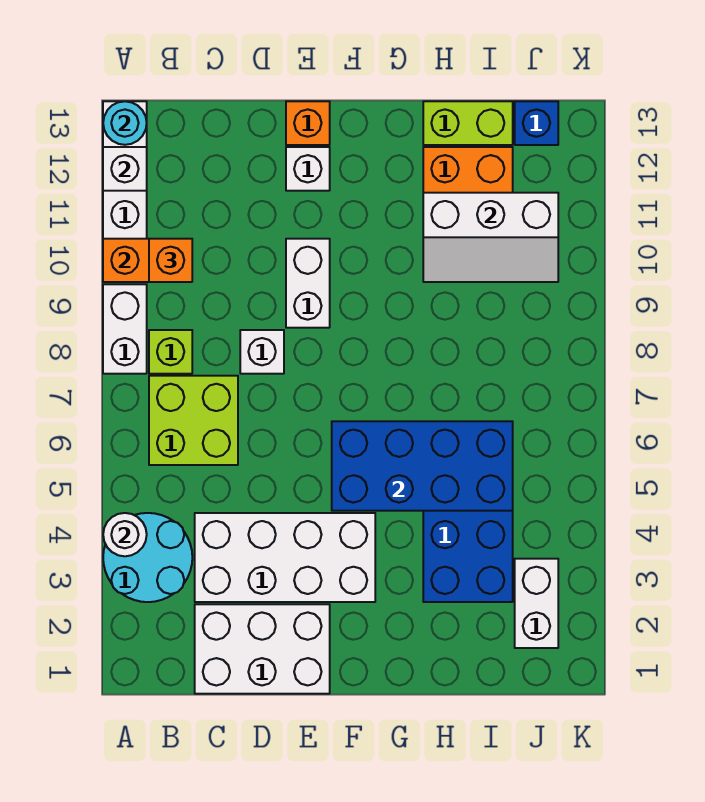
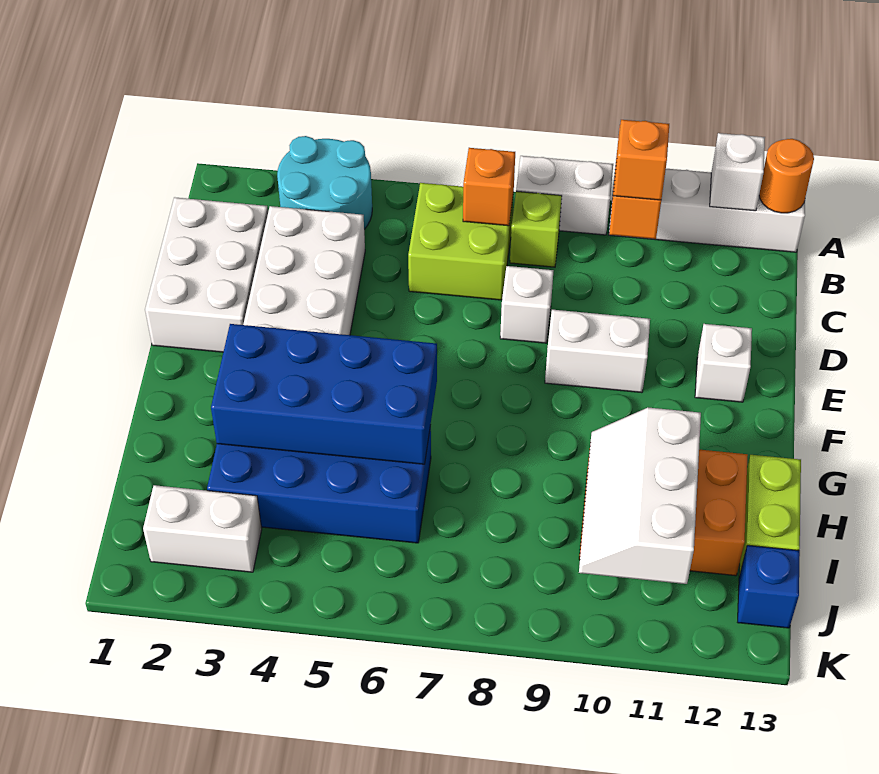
white round brick A4 level 2 -> none
cyan round brick A13 level 2 -> orange round brick A13 level 2
orange brick E13 level 1 -> orange brick B7 level 2
blue brick F5:I6 level 2 -> blue brick G3:H6 level 2

